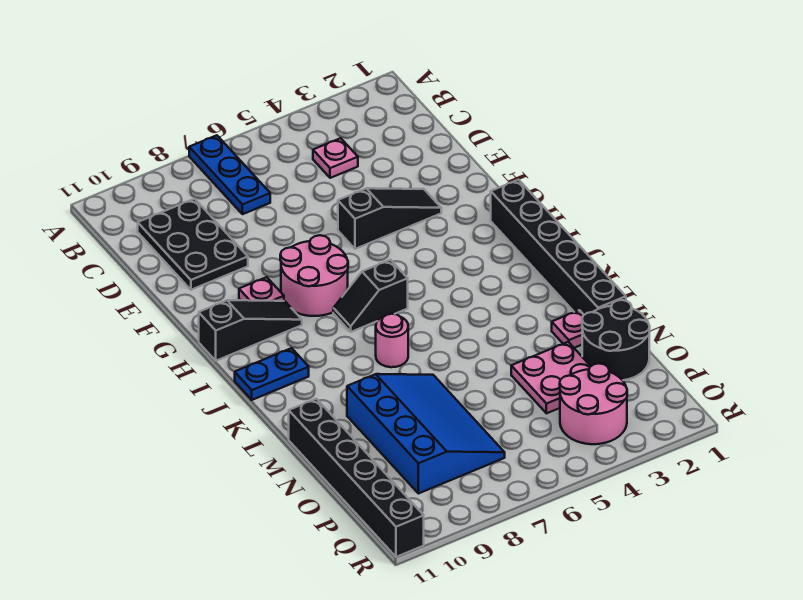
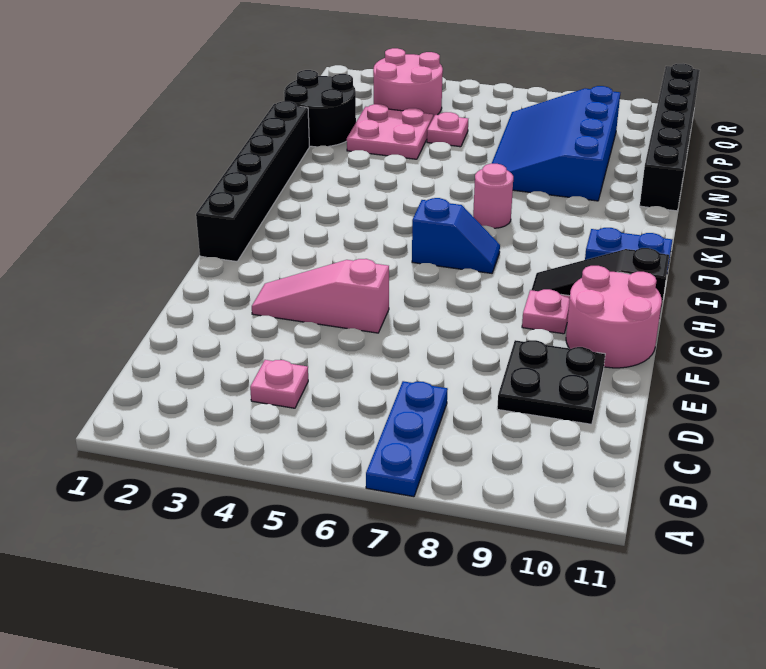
black plate C9:E10 level 1 -> black plate D9:E10 level 1
black slope F3:F5 level 1 top 5 -> pink slope F3:F5 level 1 top 5
pink round brick G7:H8 level 1 -> pink round brick F10:G11 level 1
black slope I6:I7 level 1 top 6 -> blue slope I6:I7 level 1 top 6
pink plate M2 level 1 -> pink plate O5 level 1

